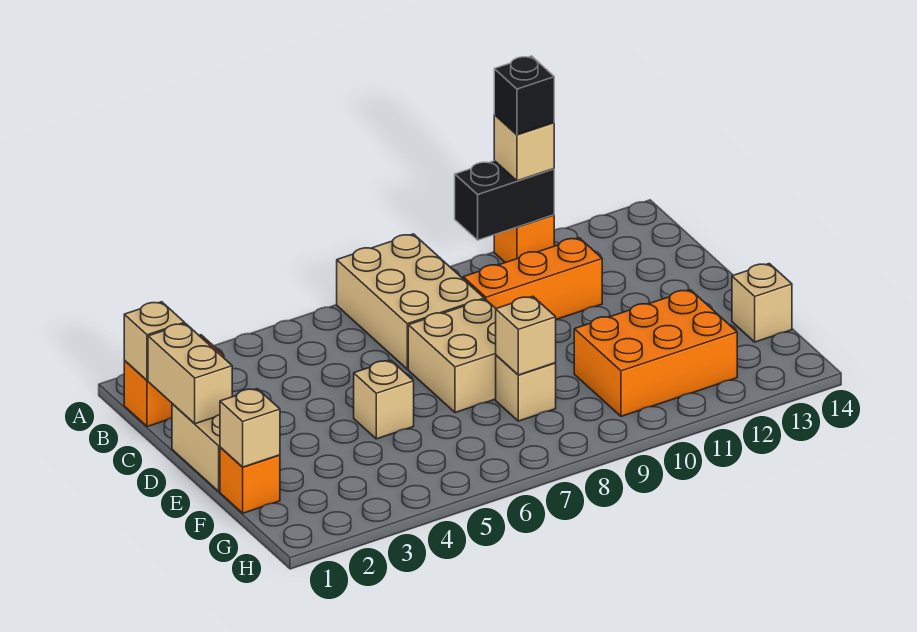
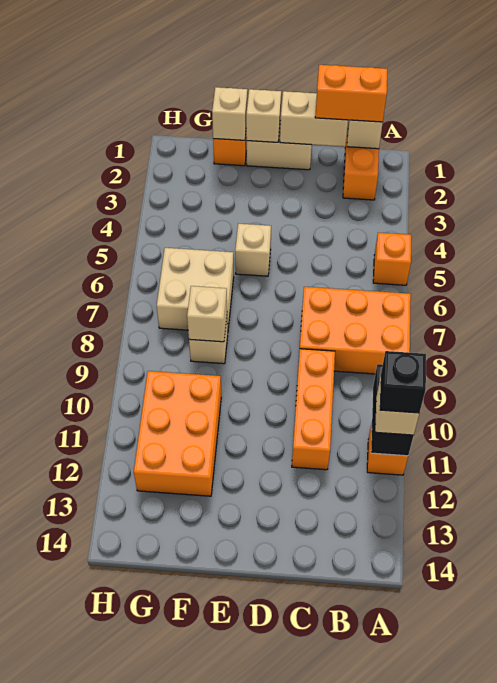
none -> orange brick A5 level 1
tan brick A7:C8 level 1 -> orange brick A7:C8 level 1
none -> orange brick B1:C1 level 3
tan brick D7:E8 level 1 -> tan brick F6:G7 level 1
tan brick F14 level 1 -> tan brick E1 level 2

